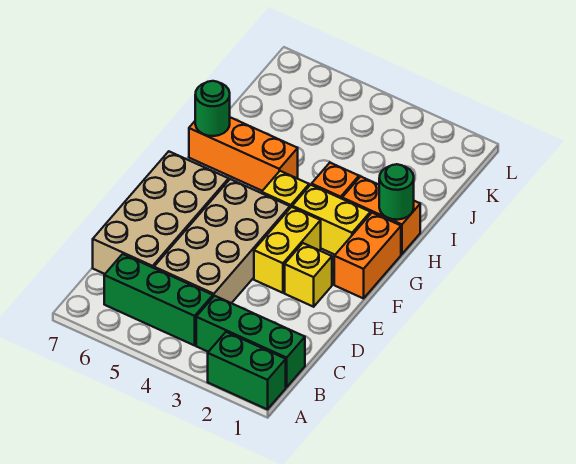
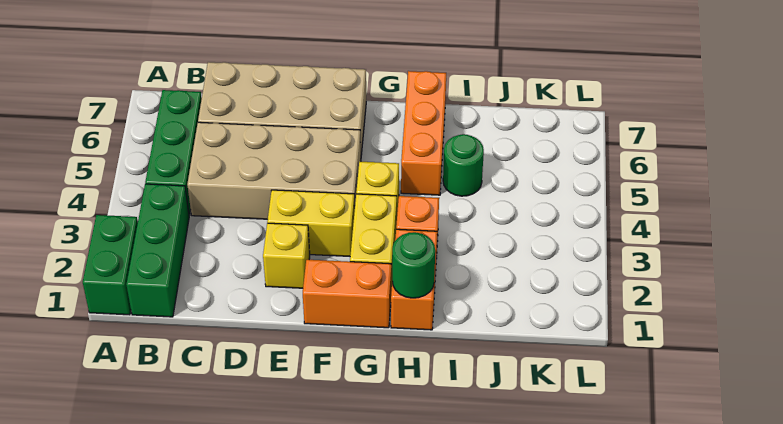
green round brick H7 level 2 -> green round brick I5 level 1

